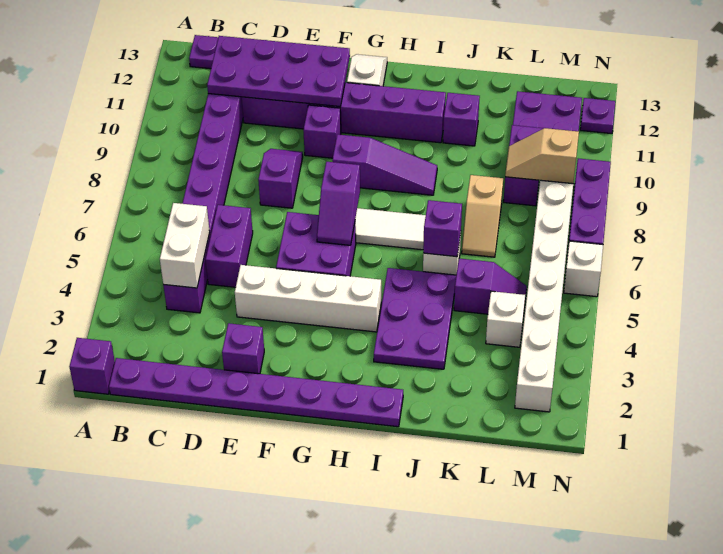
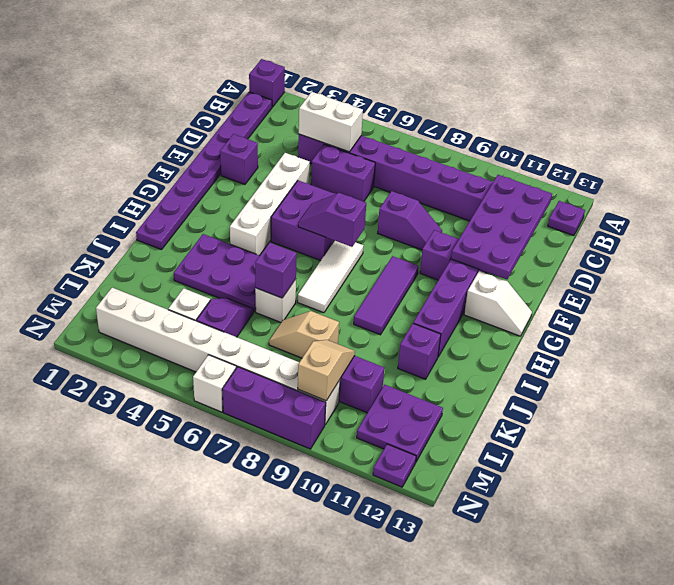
purple slope G9:I9 level 1 top G -> purple tile G9:I9 level 1
purple slope K5:L5 level 1 top K -> purple slope K5:L5 level 1 top L

